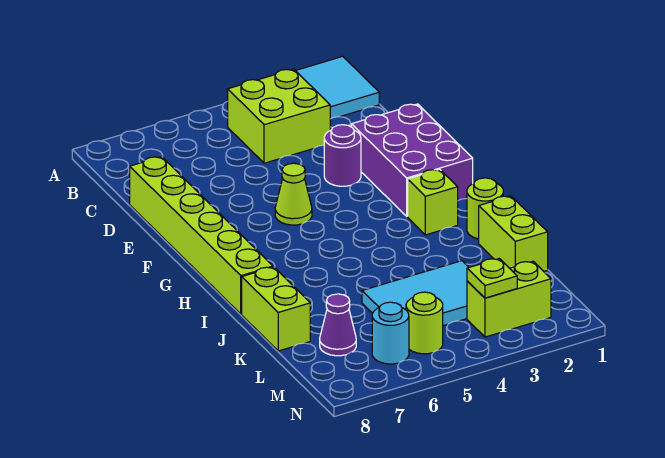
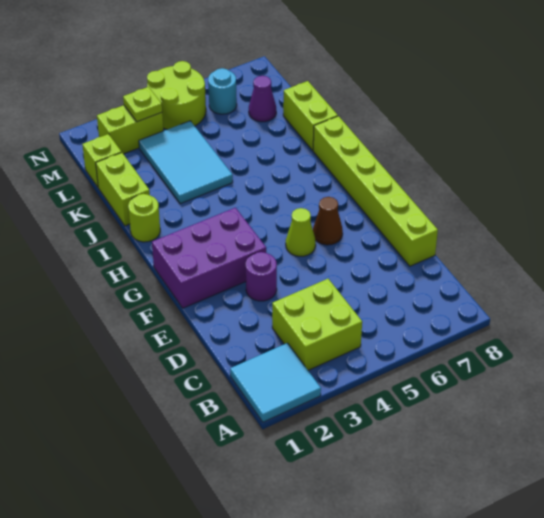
purple brick E1:G2 level 1 -> purple brick F1:G3 level 1
none -> brown cone F6 level 1
lime brick H2 level 1 -> lime brick L1 level 1
cyan tile K3:L5 level 1 -> cyan tile J3:L4 level 1
lime round brick M5 level 1 -> lime round brick M4:N5 level 1

